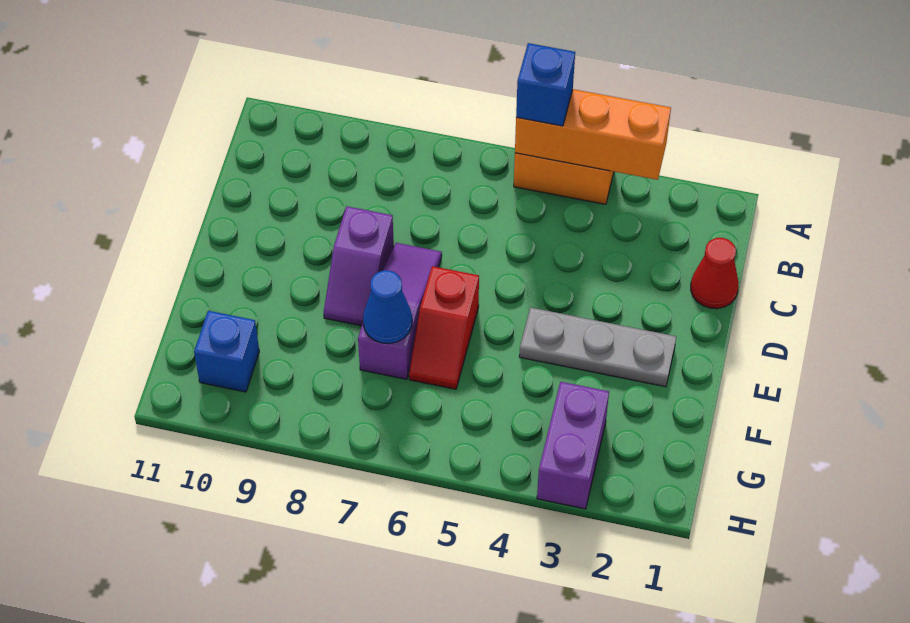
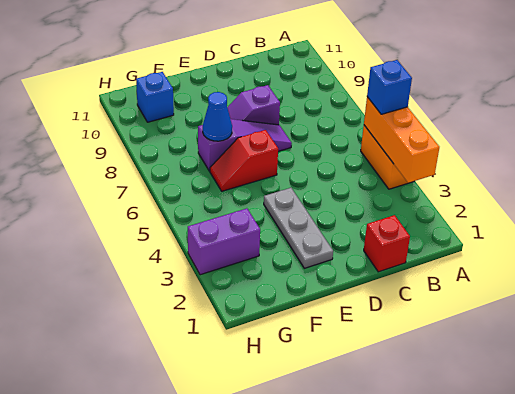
red cone C1 level 1 -> red brick C1 level 1

